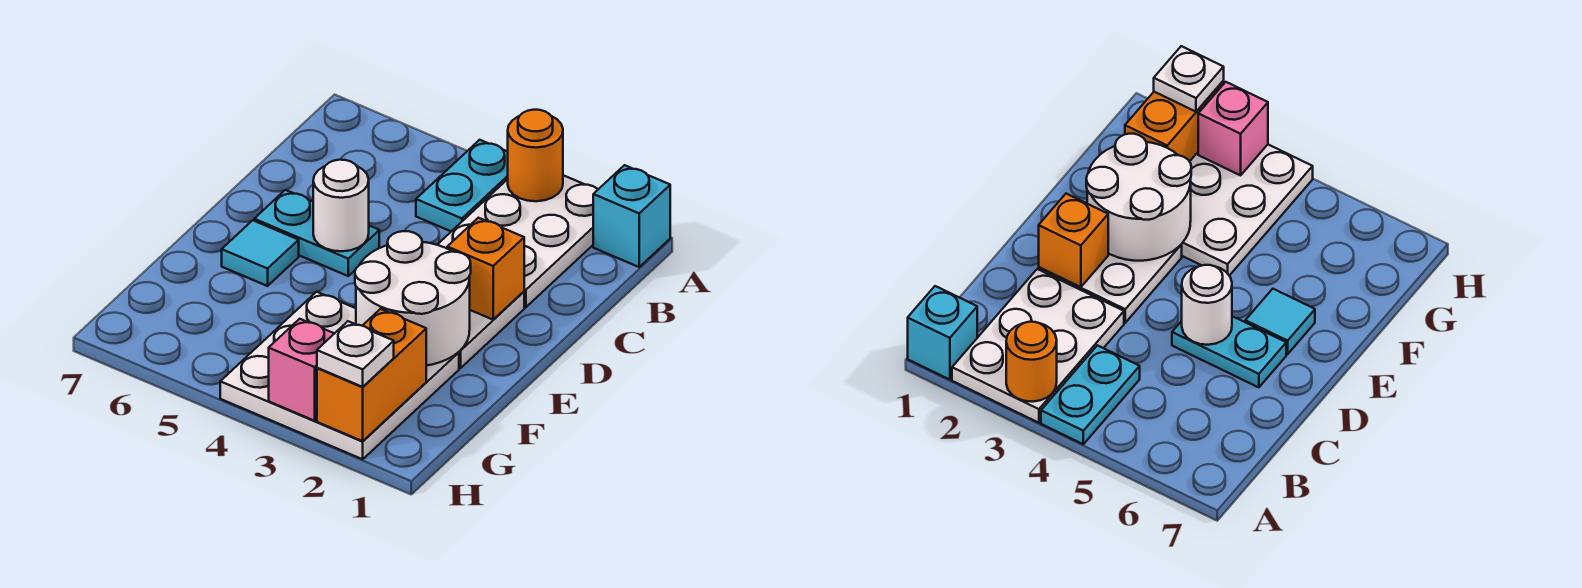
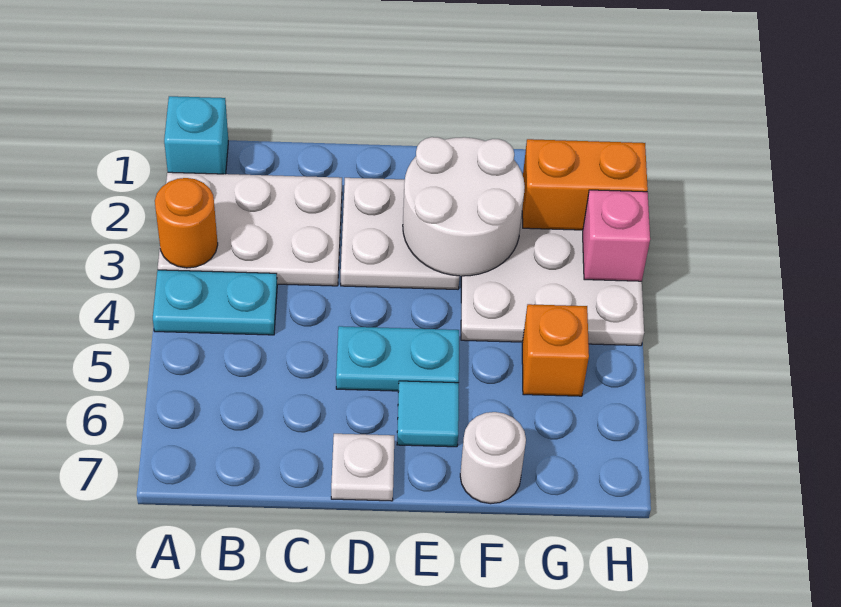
orange brick D2 level 2 -> orange brick G5 level 1
cyan plate D5:D6 level 1 -> cyan plate D5:E5 level 1
white round brick D5 level 2 -> white round brick F7 level 1
white plate H2 level 3 -> white plate D7 level 1

